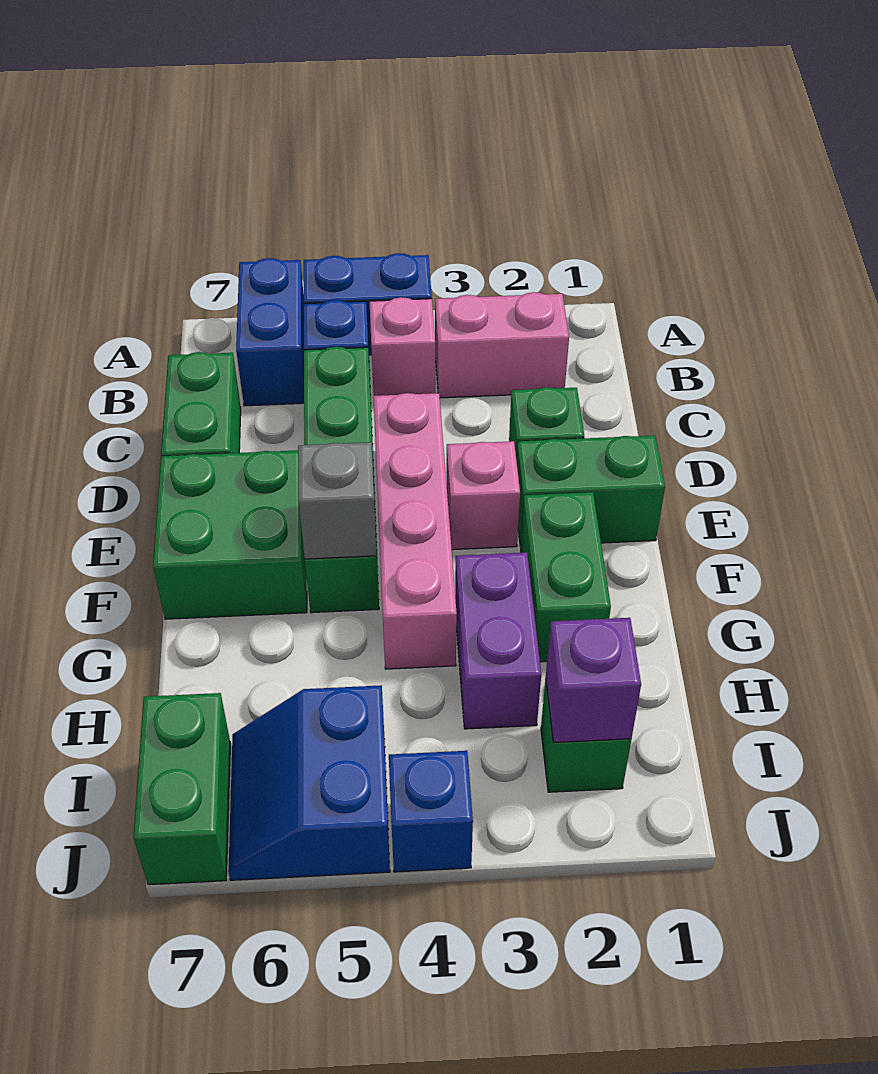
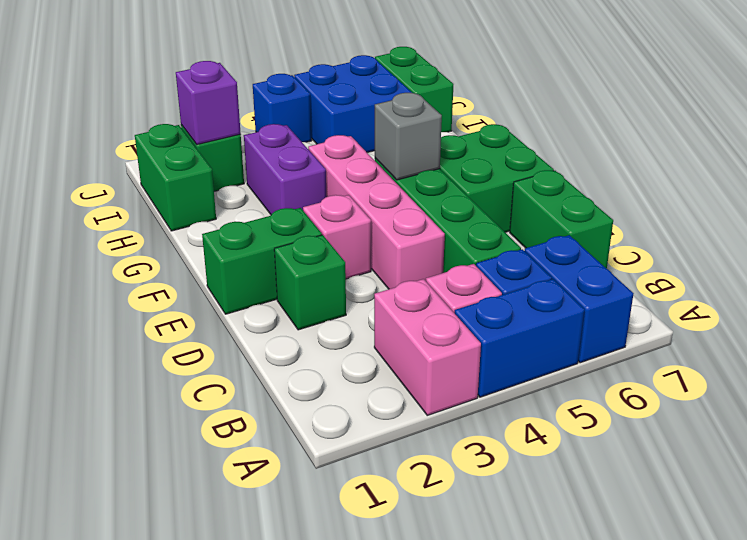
pink brick B2:B3 level 1 -> pink brick A3:B3 level 1
green brick F2:G2 level 1 -> green brick H1:I1 level 1
blue slope I5:J6 level 1 top 5 -> blue brick I5:J6 level 1

